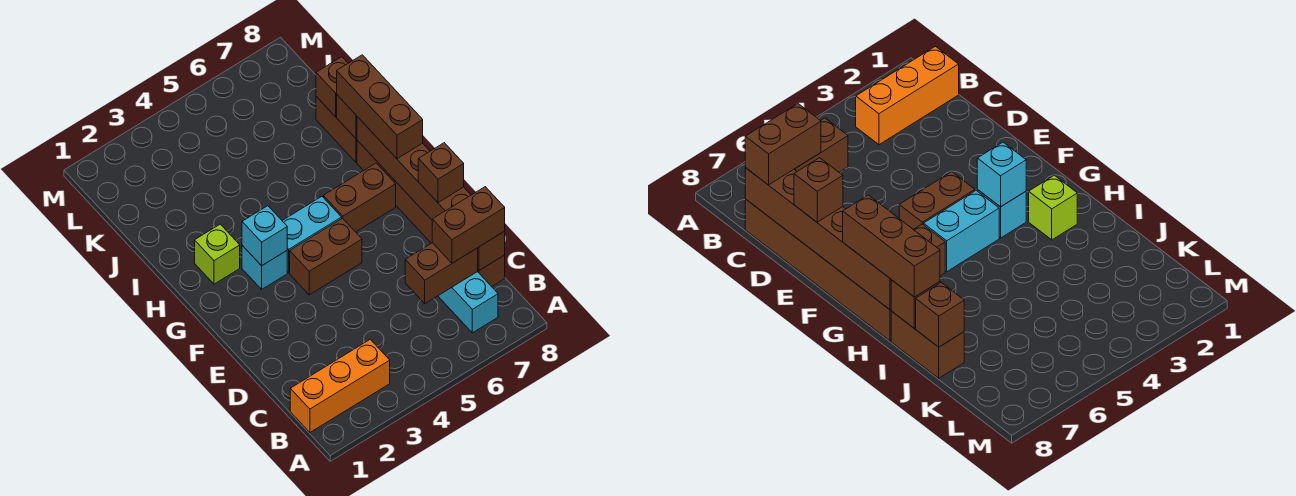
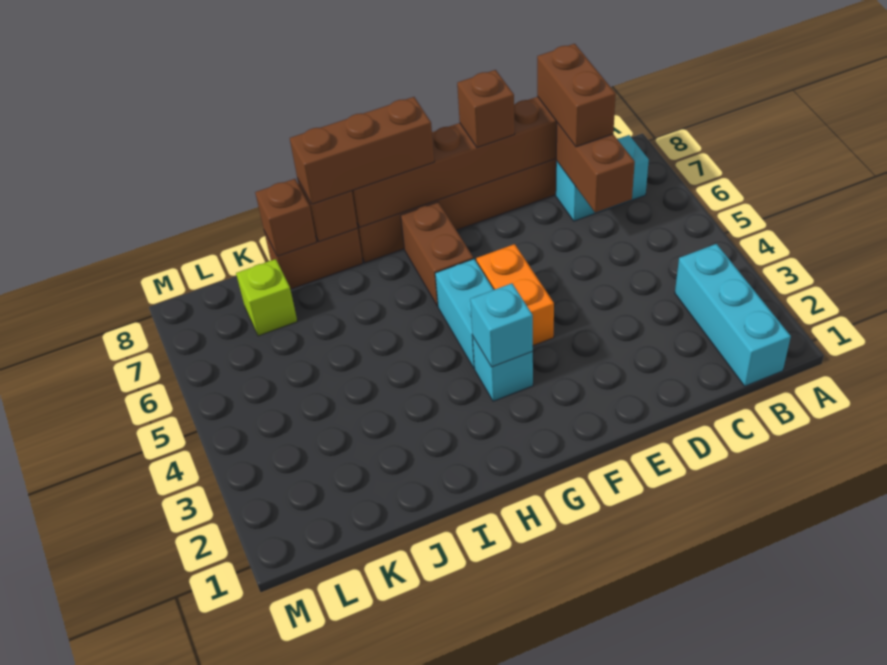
orange brick B1:B3 level 1 -> cyan brick B1:B3 level 1
brown brick F4:F5 level 1 -> orange brick F4:F5 level 1
lime brick H2 level 1 -> lime brick K7 level 1

